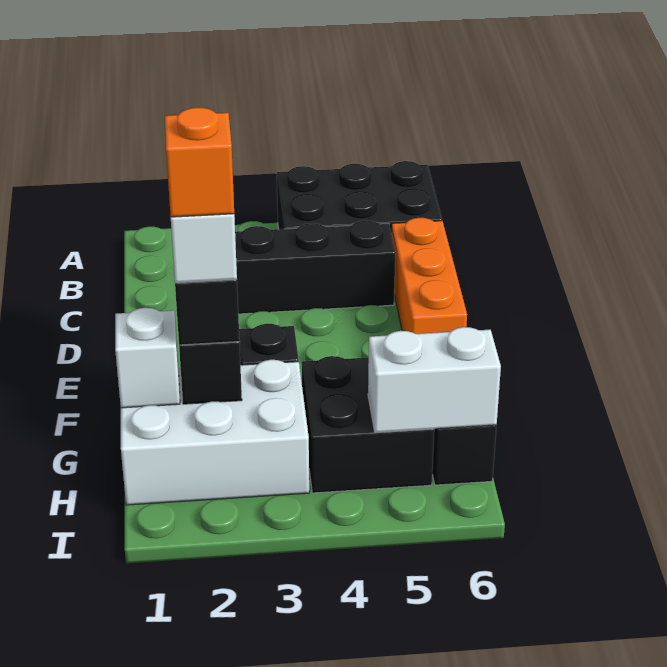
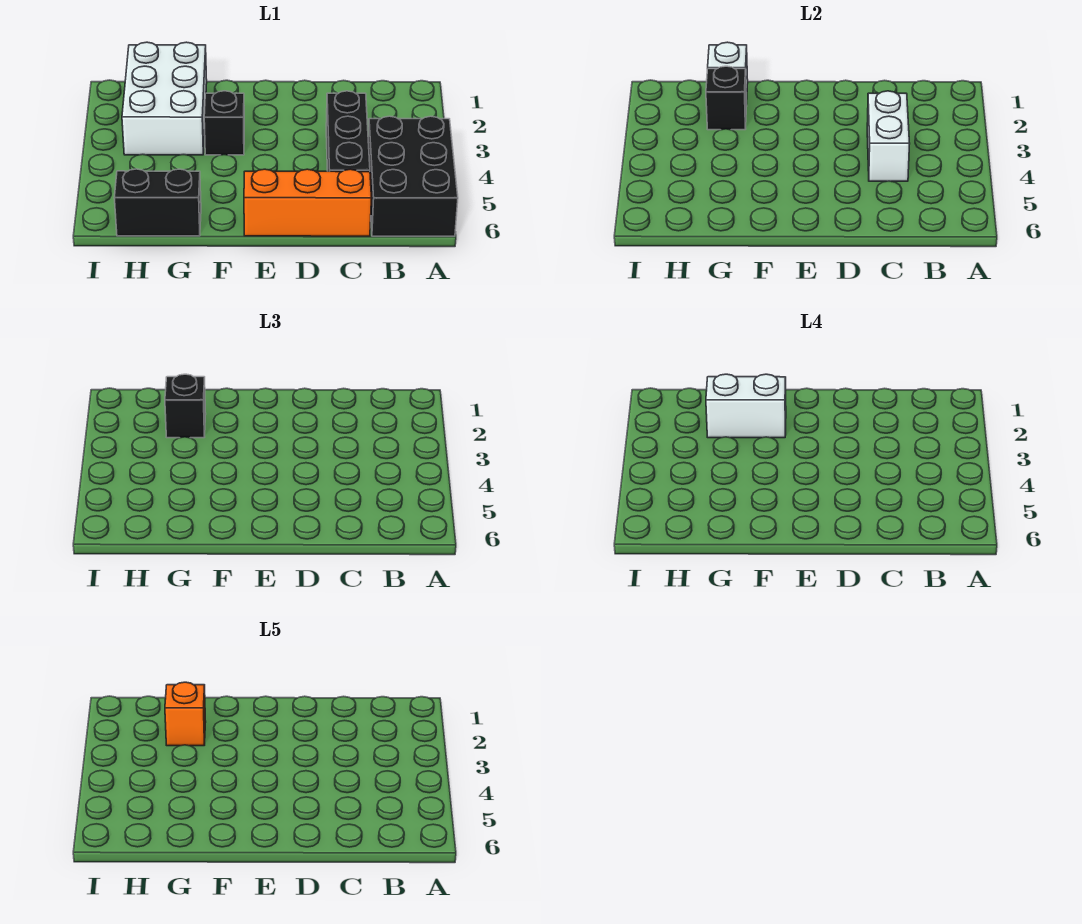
black brick G4:H5 level 1 -> none
white brick H5:H6 level 2 -> white brick C3:C4 level 2

